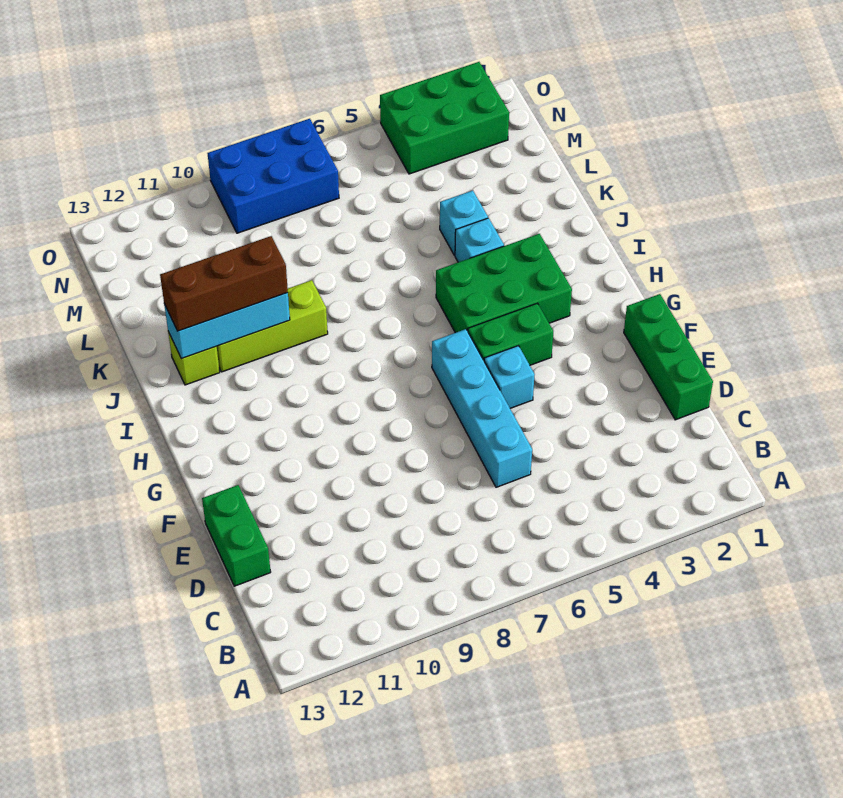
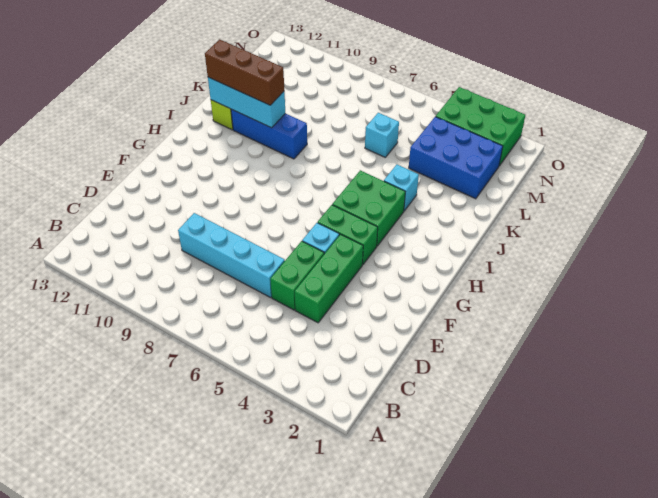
green brick D1:F1 level 1 -> green brick D4:F4 level 1
cyan brick D6:G6 level 1 -> cyan brick D6:D9 level 1
green brick D13:E13 level 1 -> green brick D5:E5 level 1
green brick H3:I5 level 1 -> green brick H4:I5 level 1
lime brick J9:J11 level 1 -> blue brick J9:J11 level 1
cyan brick K4 level 1 -> cyan brick L6 level 1
blue brick N7:O9 level 1 -> blue brick L2:M4 level 1

